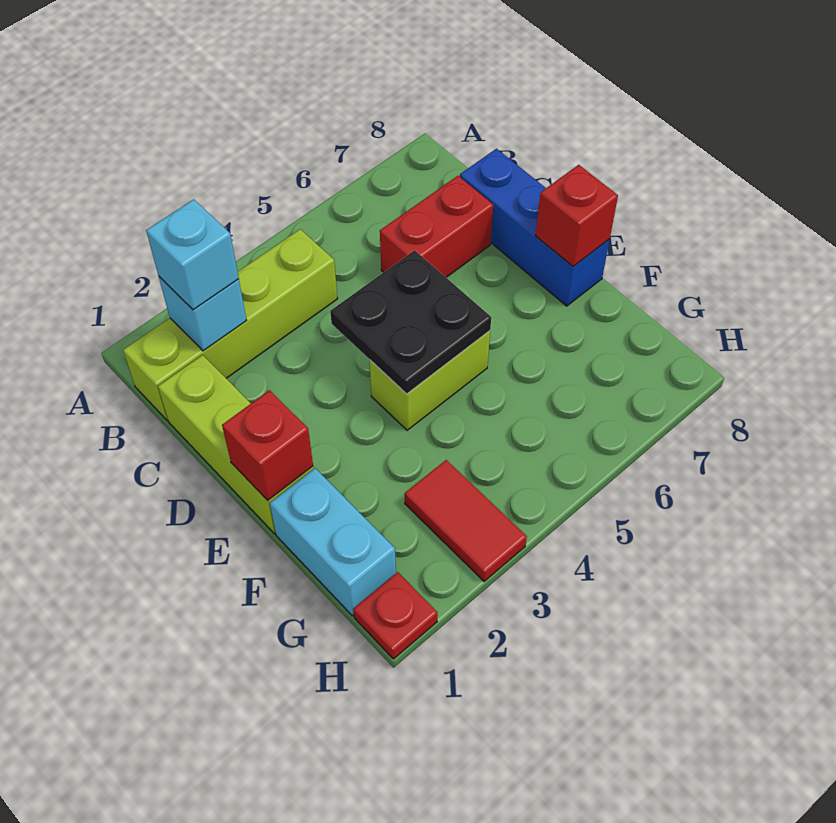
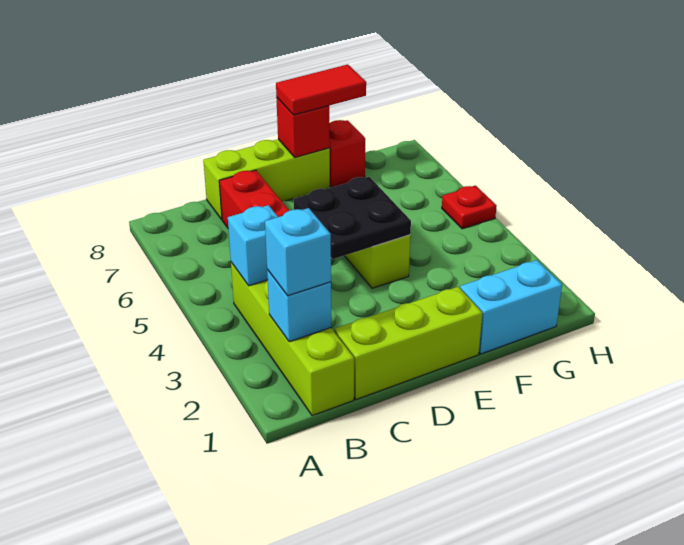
none -> cyan brick B4 level 2
blue brick C8:E8 level 1 -> lime brick C8:E8 level 1
red brick E1 level 2 -> red brick F8 level 1
red tile G3:H3 level 1 -> red tile E8:F8 level 3
red plate H1 level 1 -> red plate H5 level 1

